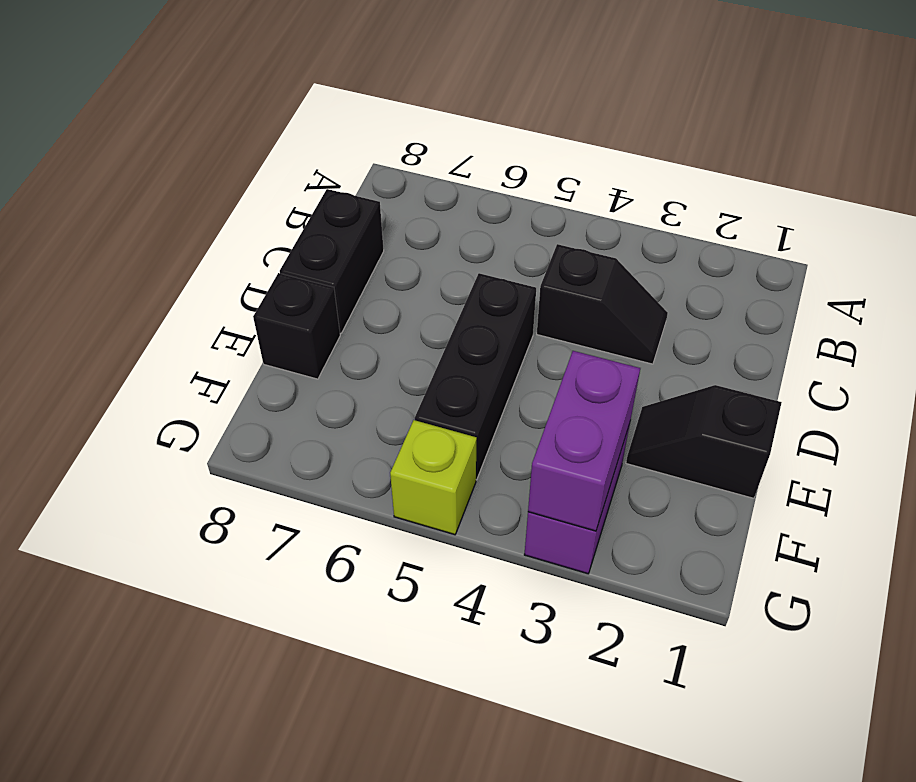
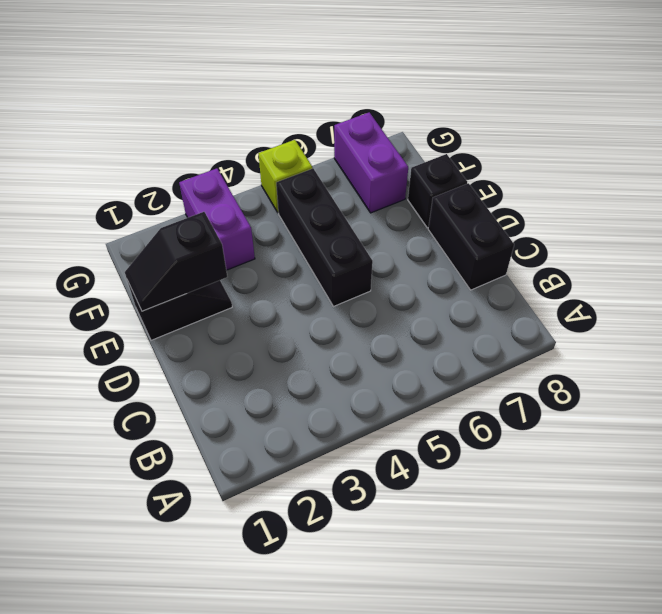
black slope C3:C4 level 1 top 4 -> black slope E1:E2 level 2 top 2
purple brick F3:G3 level 2 -> purple brick F7:G7 level 1

